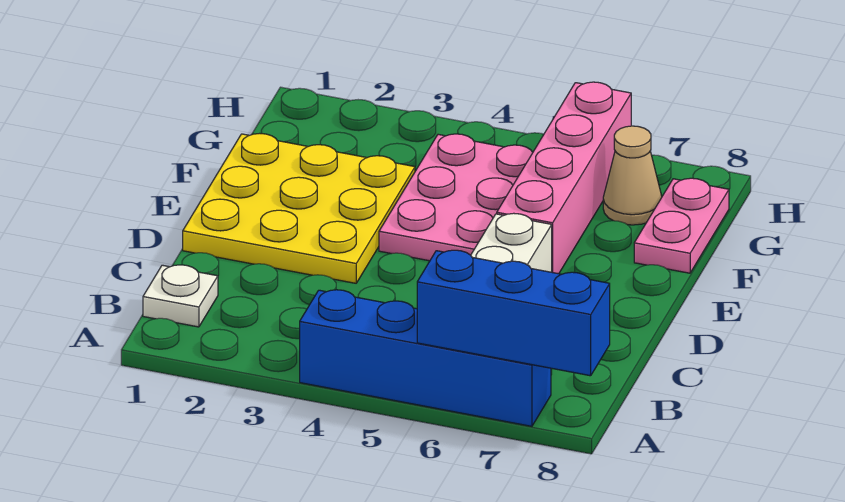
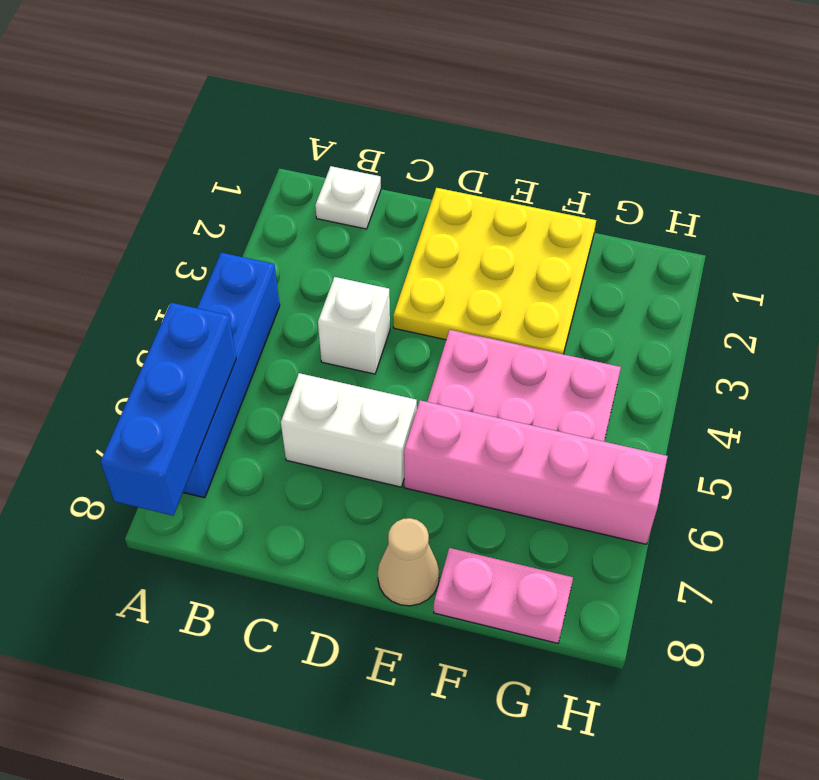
none -> white brick C4 level 1
tan cone G7 level 1 -> tan cone E8 level 1

